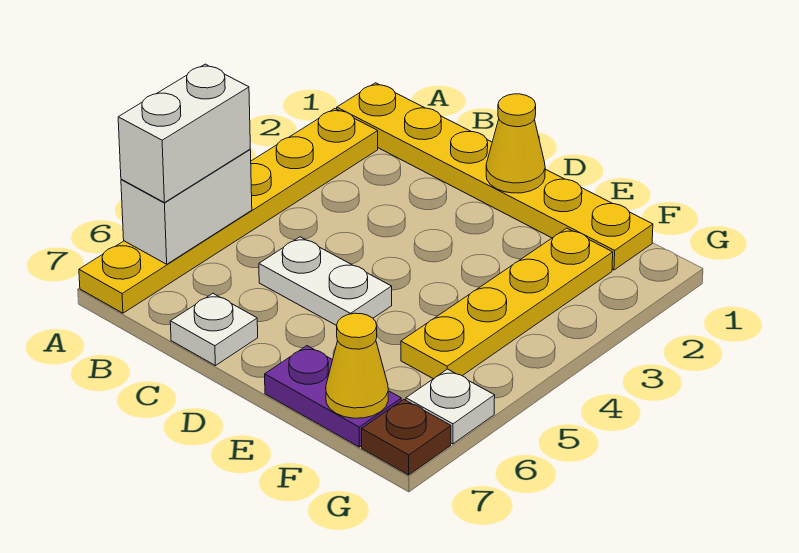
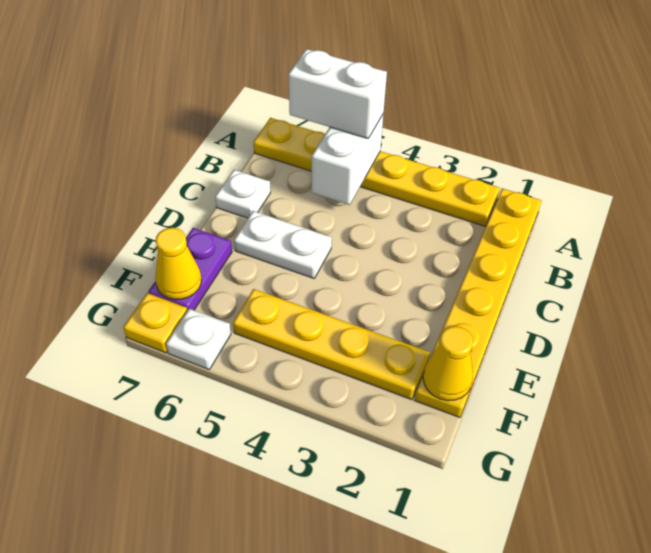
white brick A5:A6 level 2 -> white brick A5:B5 level 2
white plate C5:D5 level 1 -> white plate D5:D6 level 1
yellow cone D1 level 2 -> yellow cone F1 level 2
brown plate G7 level 1 -> yellow plate G7 level 1

